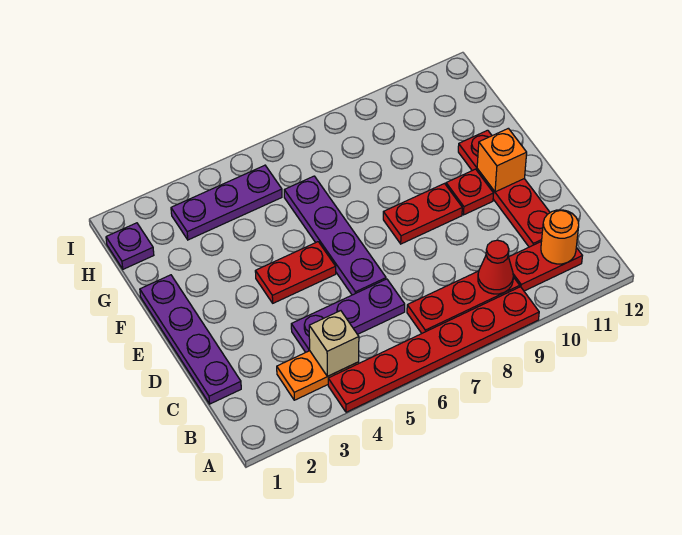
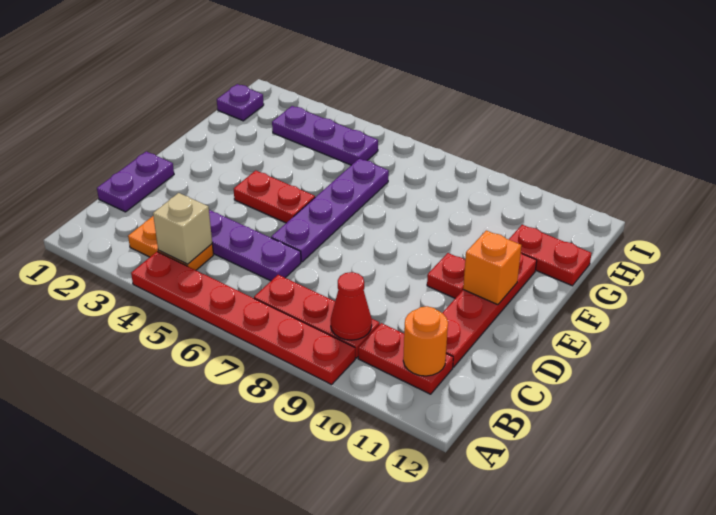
purple plate C1:F1 level 1 -> purple plate C1:D1 level 1
red plate E8:E9 level 1 -> red plate G11:G12 level 1

